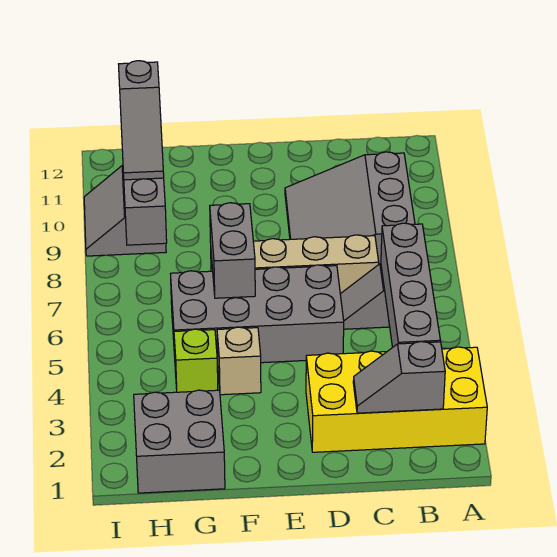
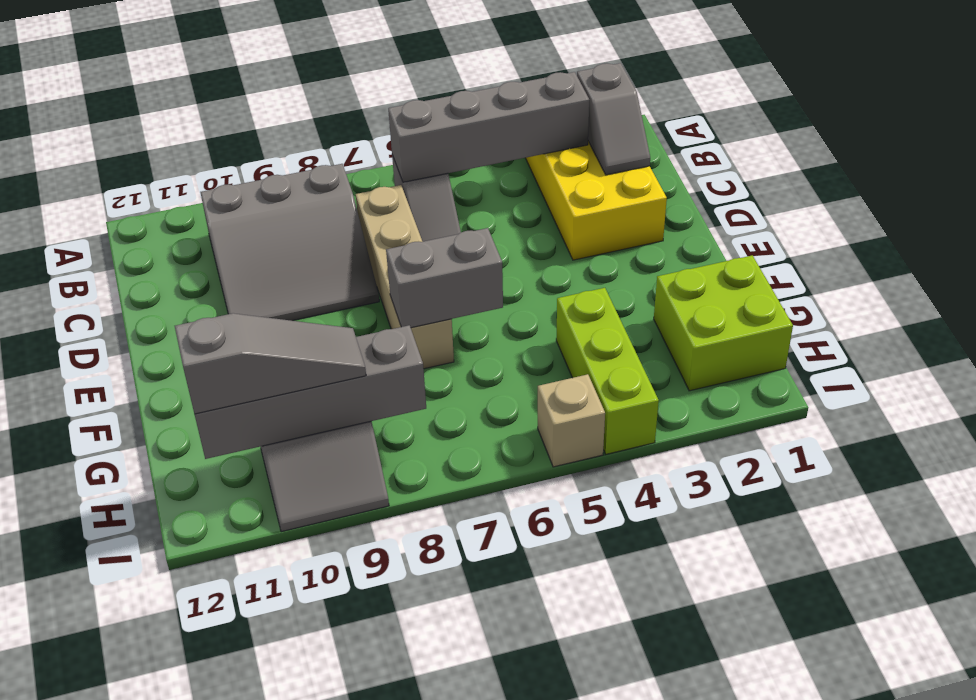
grey brick D5:G6 level 1 -> none
tan brick F4 level 1 -> tan brick I5 level 1
grey brick G1:H2 level 1 -> lime brick G1:H2 level 1
lime brick G4 level 1 -> lime brick G4:I4 level 1

